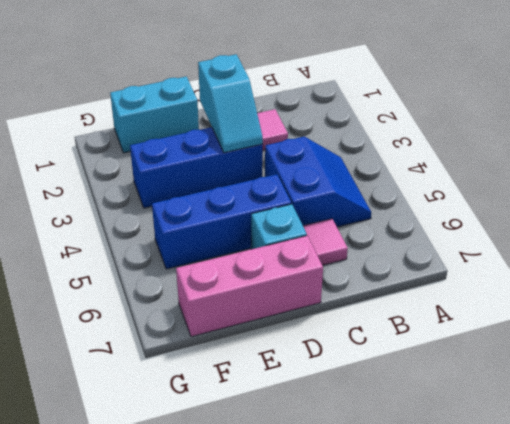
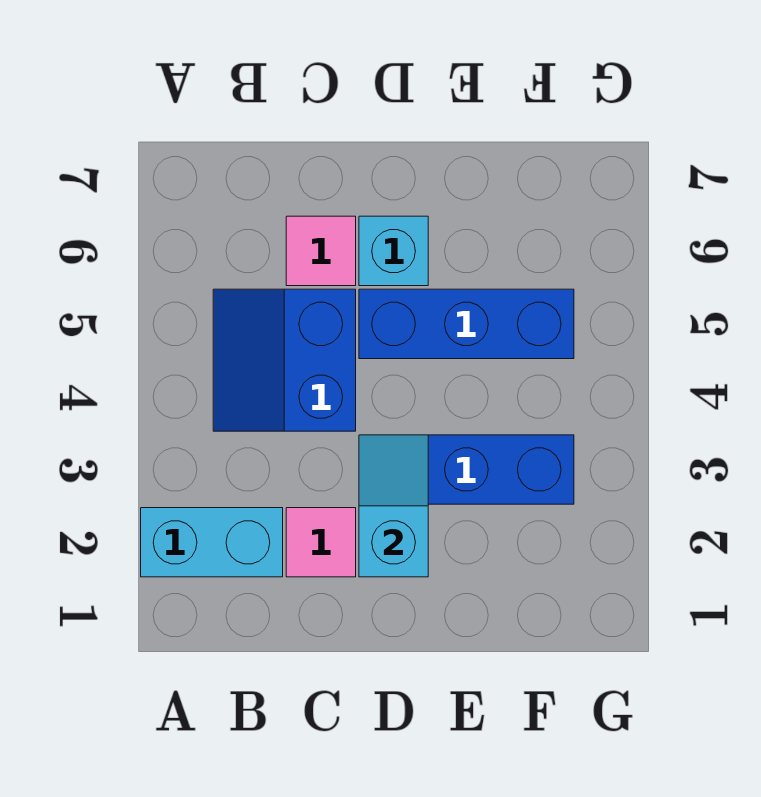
pink brick D7:F7 level 1 -> none
cyan brick E1:F1 level 1 -> cyan brick A2:B2 level 1

